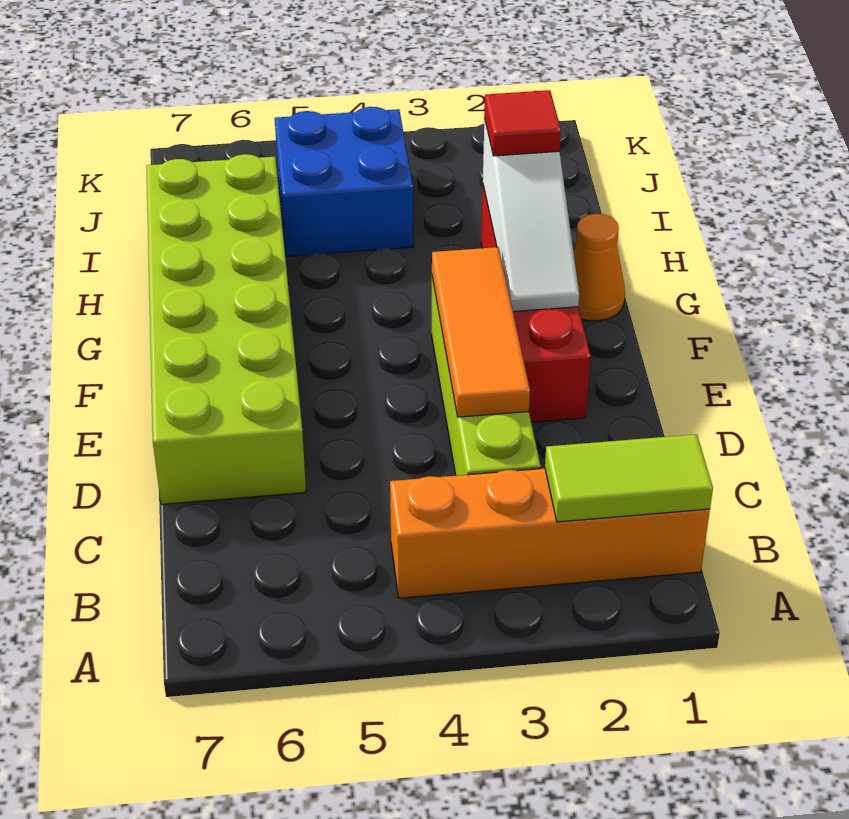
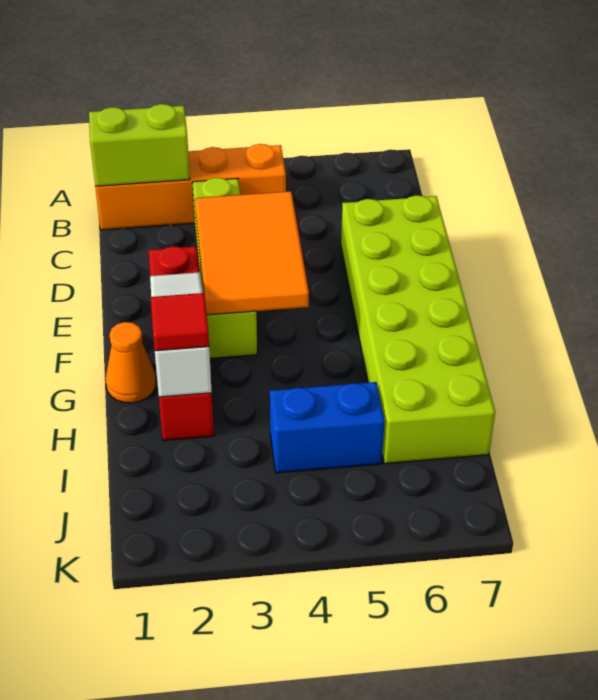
lime tile B1:B2 level 2 -> lime brick B1:B2 level 2
orange tile D3:F3 level 2 -> orange tile D3:F4 level 2
blue brick I4:J5 level 1 -> blue brick I4:I5 level 1

